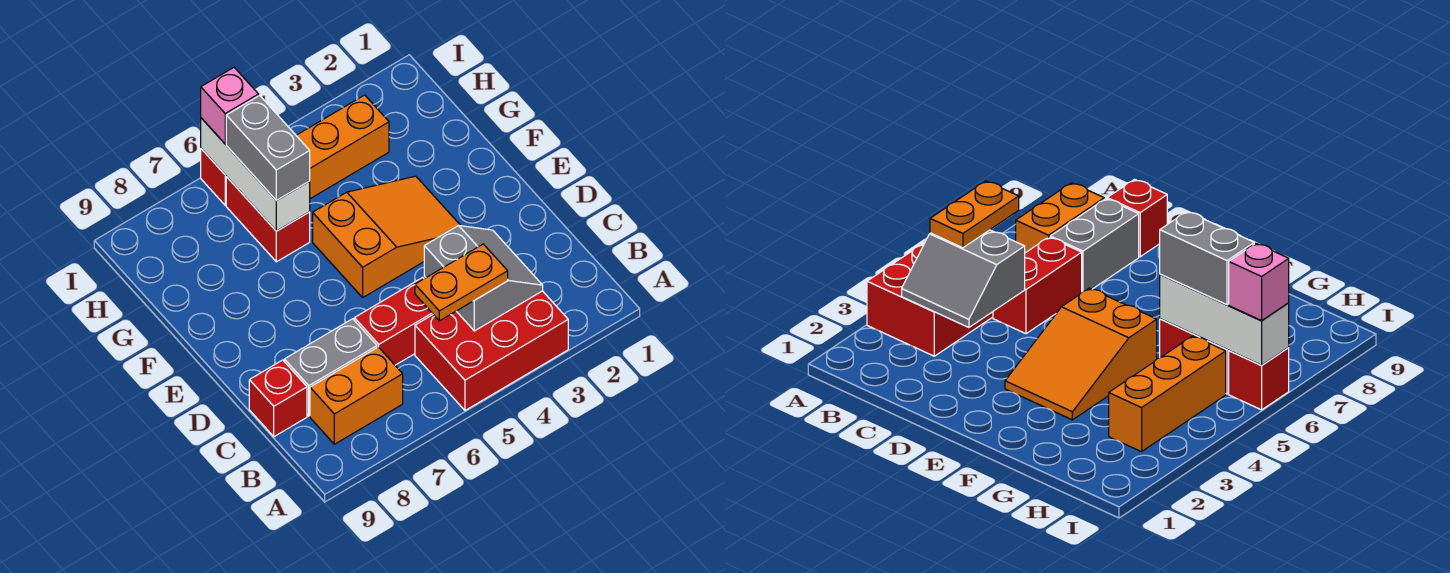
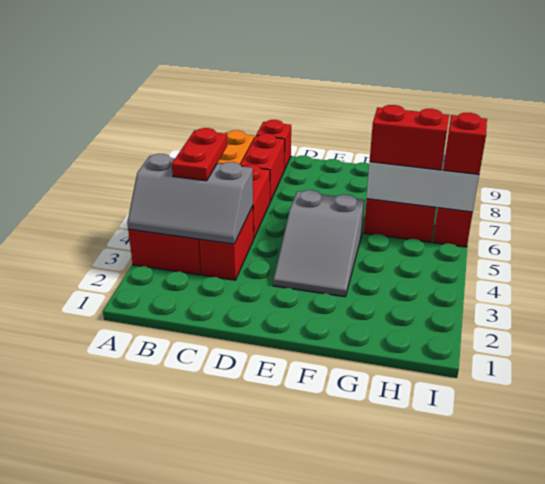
grey slope B3:C4 level 2 top 4 -> grey slope A3:C4 level 2 top 4
orange plate B4:B5 level 3 -> red plate B4:B5 level 3
none -> red brick C3:C4 level 1
grey brick C7:C8 level 1 -> red brick C7:C8 level 1
orange slope E3:F5 level 1 top 5 -> grey slope E3:F5 level 1 top 5
grey brick G6:H6 level 3 -> red brick G6:H6 level 3
orange brick H3:H5 level 1 -> none
pink brick I6 level 3 -> red brick I6 level 3

